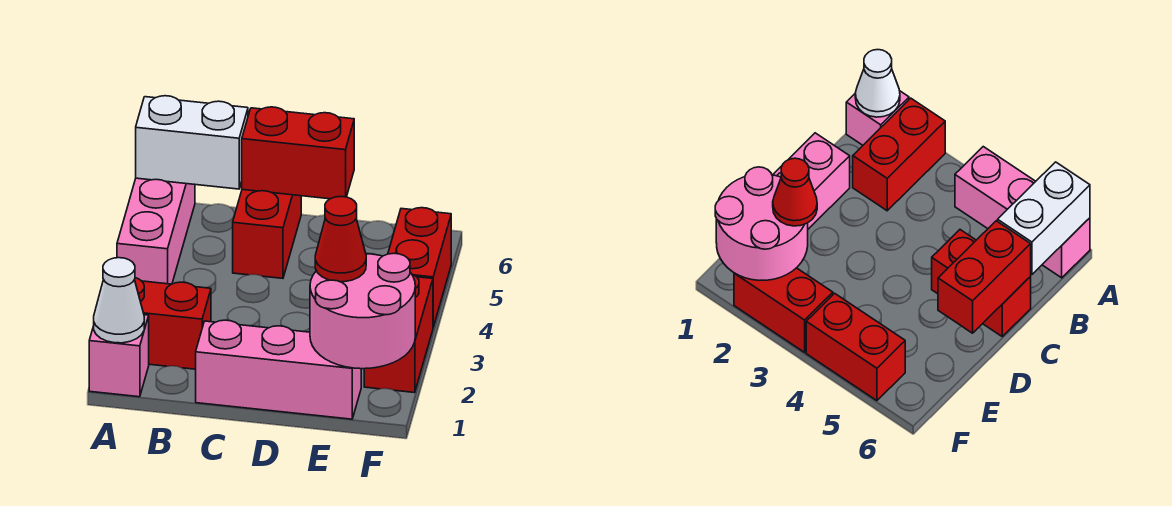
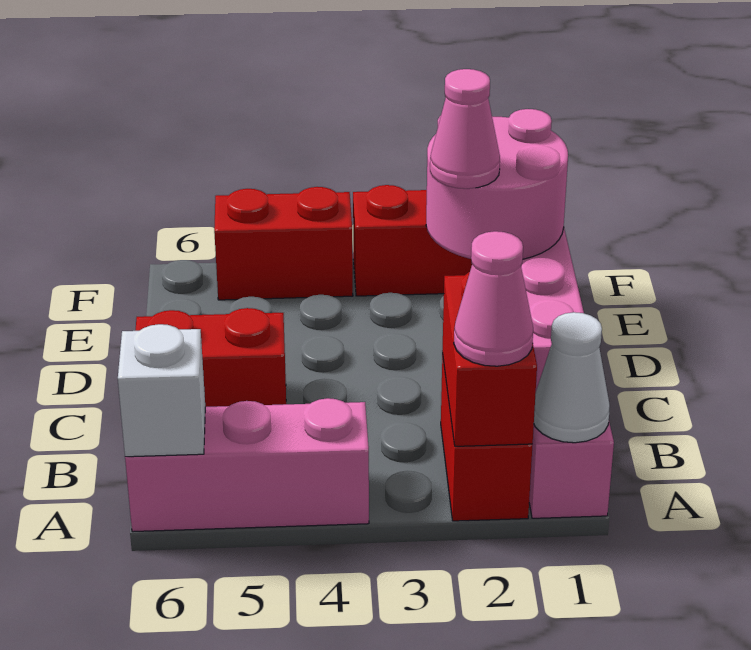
none -> pink cone A2 level 3
white brick A6:B6 level 2 -> white brick A6 level 2
red brick C6:D6 level 2 -> red brick A2:B2 level 2
red cone E2 level 3 -> pink cone E2 level 3

